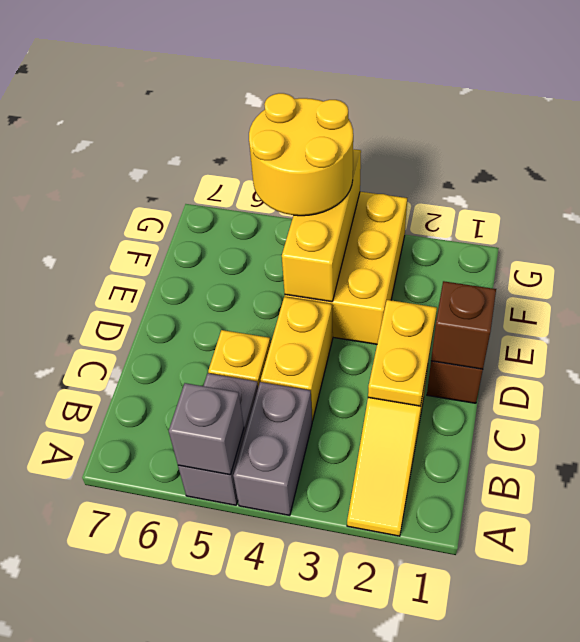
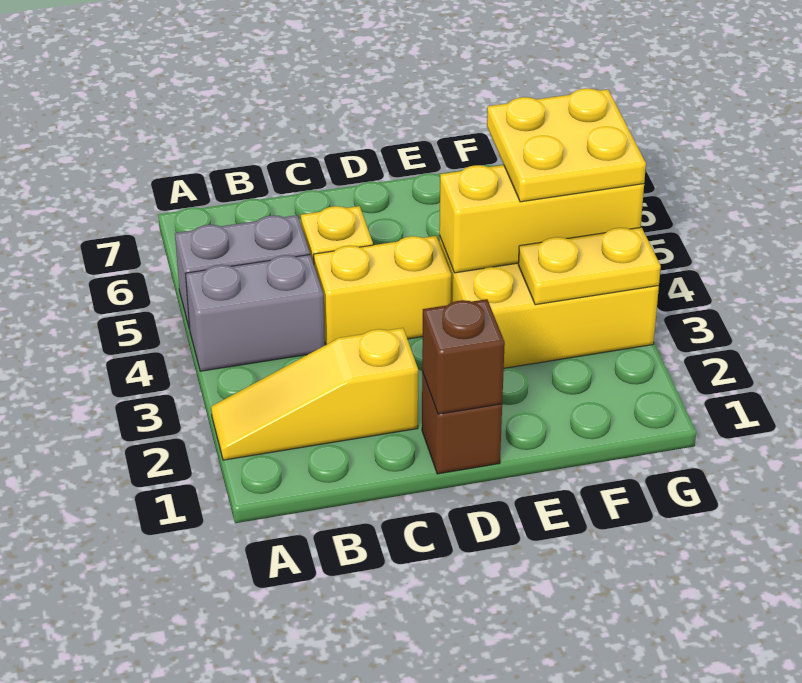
grey brick A5 level 2 -> none
yellow plate C2:D2 level 2 -> yellow plate F3:G3 level 2
yellow round brick F4:G5 level 3 -> yellow plate F4:G5 level 3

